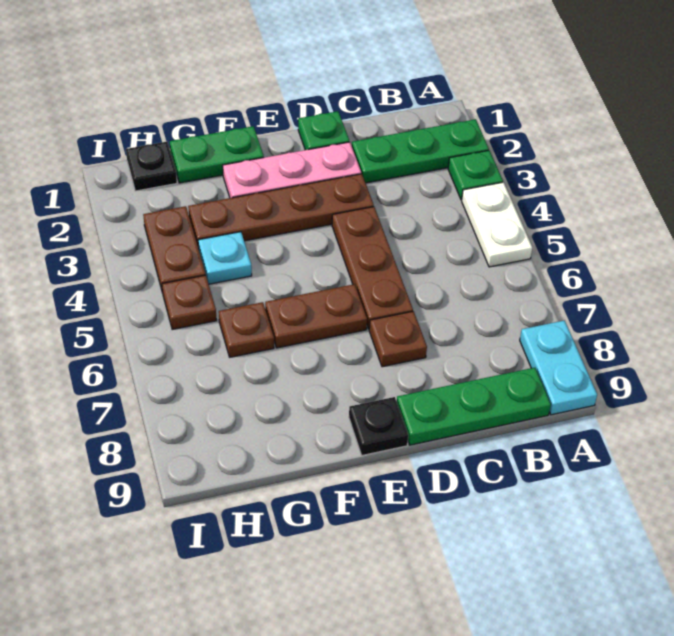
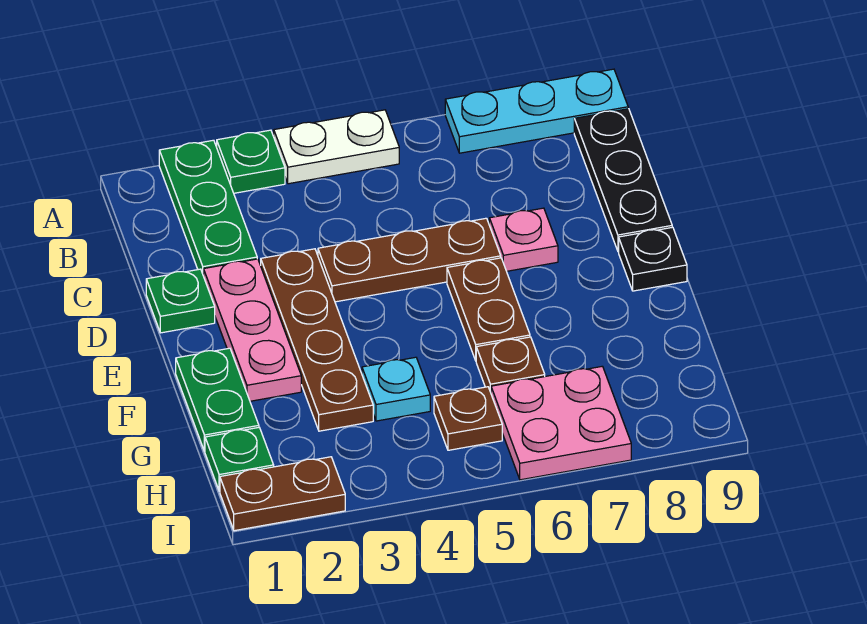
cyan plate A8:A9 level 1 -> cyan plate A7:A9 level 1
green plate B9:D9 level 1 -> black plate B9:D9 level 1
brown plate D7 level 1 -> pink plate D7 level 1
black plate H1 level 1 -> green plate H1 level 1
brown plate H3:H4 level 1 -> brown plate I1:I2 level 1
none -> pink plate H6:I7 level 1

